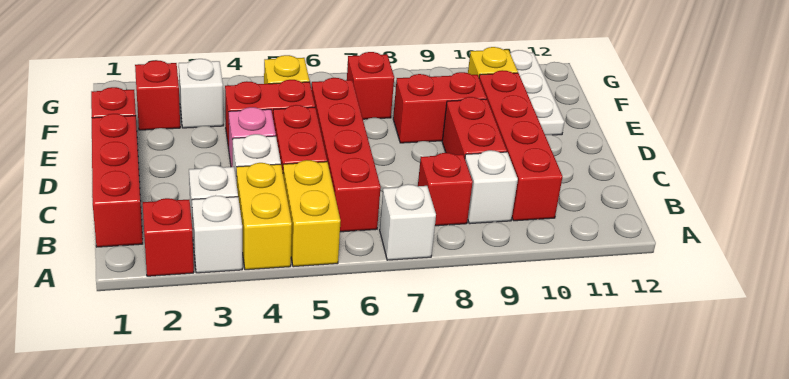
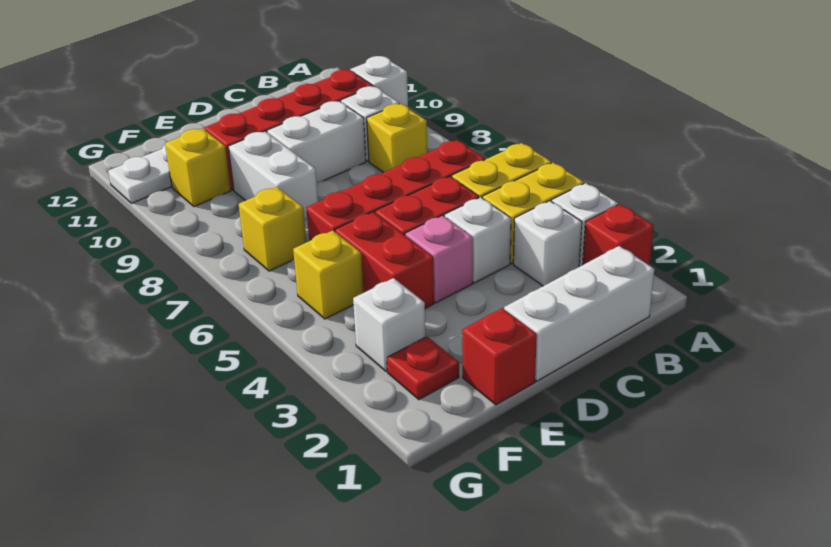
white brick A7 level 1 -> white brick A10 level 1
red brick B1:D1 level 1 -> white brick B1:D1 level 1
red brick B8 level 1 -> yellow brick B8 level 1
red brick C9:D9 level 1 -> white brick C9:D9 level 1
red brick E8:E9 level 1 -> white brick E8:E9 level 1
red brick F2 level 1 -> red plate F2 level 1
red brick F7 level 1 -> yellow brick F7 level 1

